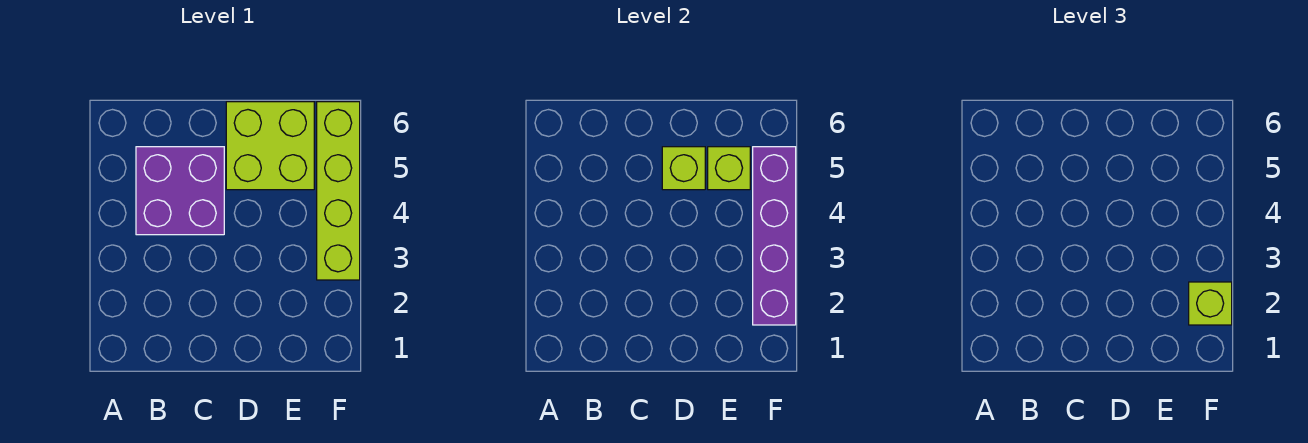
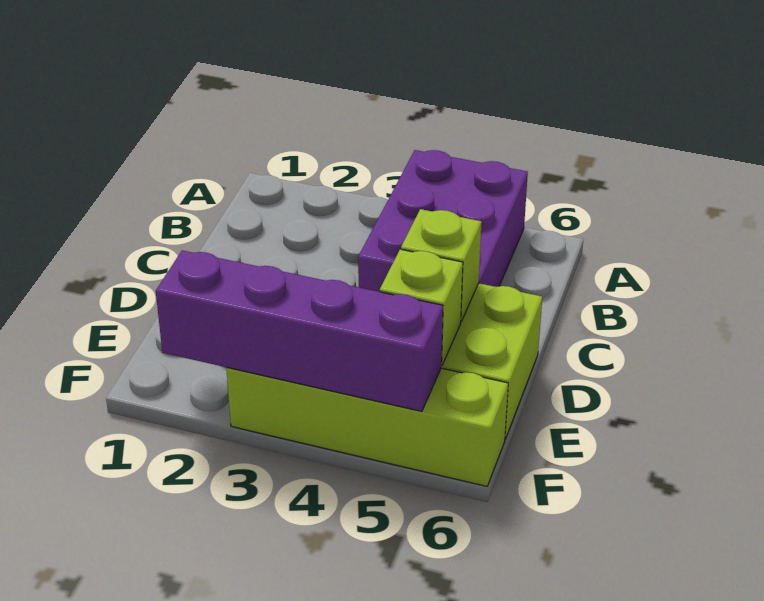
purple brick B4:C5 level 1 -> purple brick A4:C5 level 1
lime brick F2 level 3 -> none

